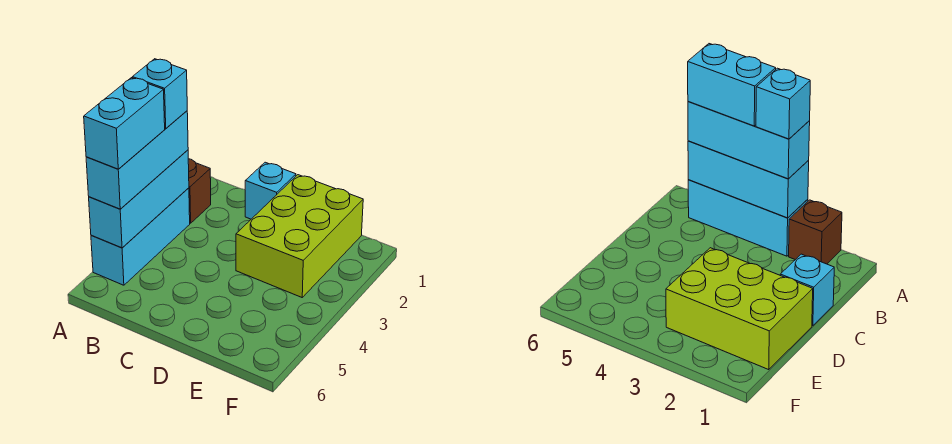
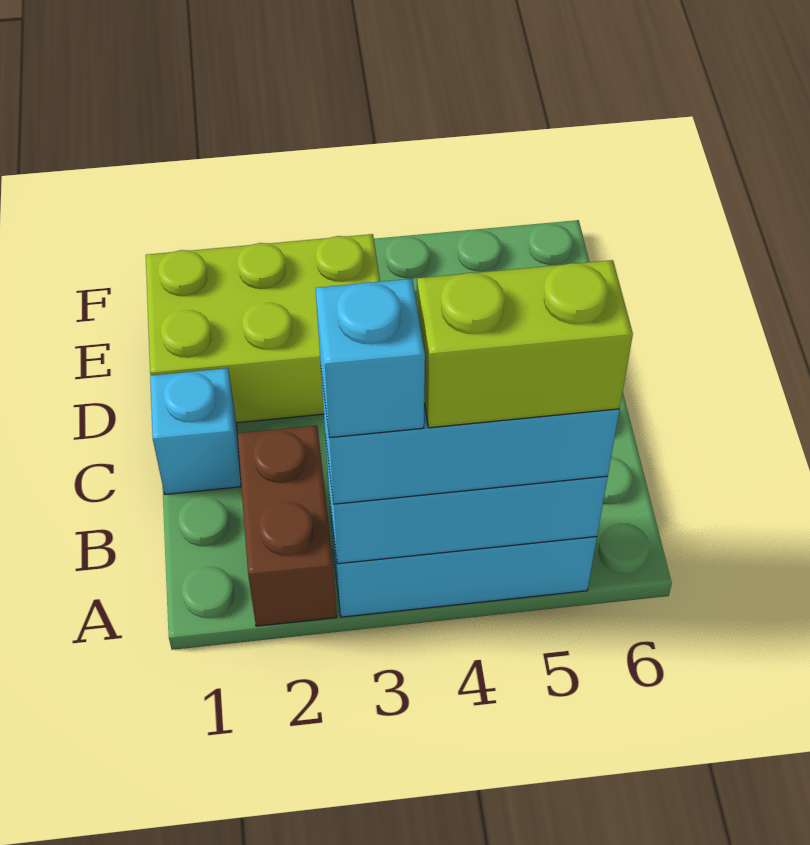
brown brick A2 level 1 -> brown brick A2:B2 level 1
cyan brick A4:A5 level 4 -> lime brick A4:A5 level 4

